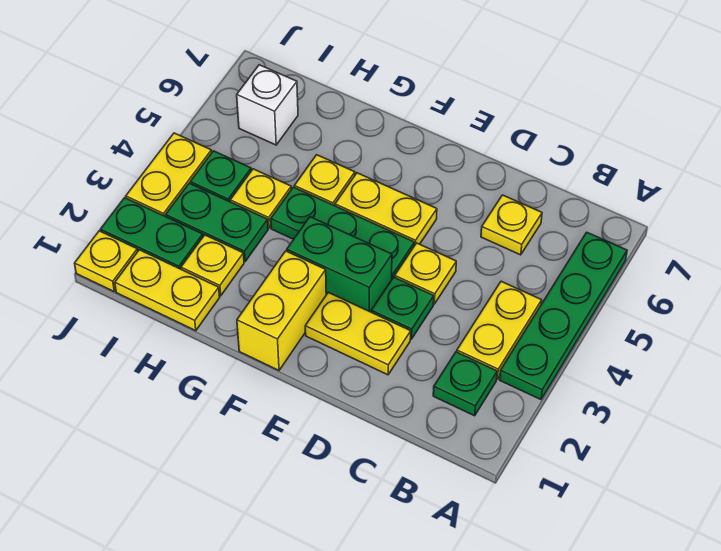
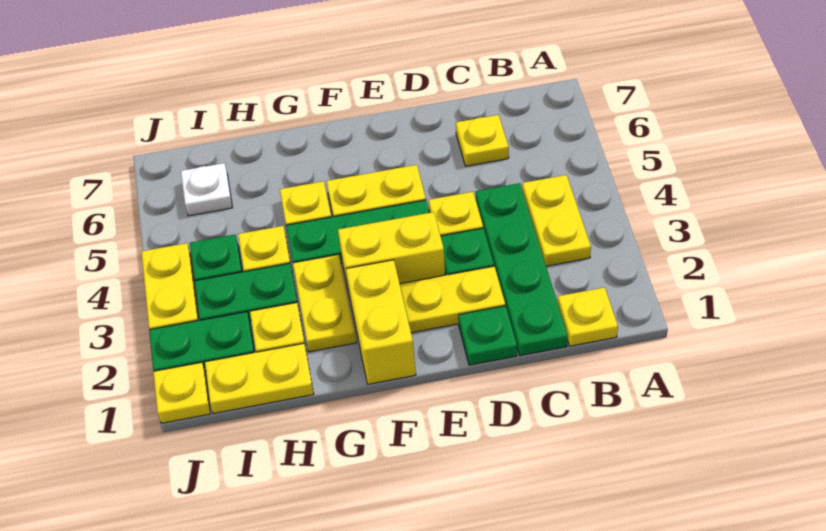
green plate A3:A6 level 1 -> green plate C1:C4 level 1
none -> yellow plate B1 level 1
green plate B2 level 1 -> green plate D1 level 1
green brick E3:F3 level 1 -> yellow brick E3:F3 level 1
none -> yellow plate G2:G3 level 1
white brick I6 level 1 -> white plate I6 level 1

